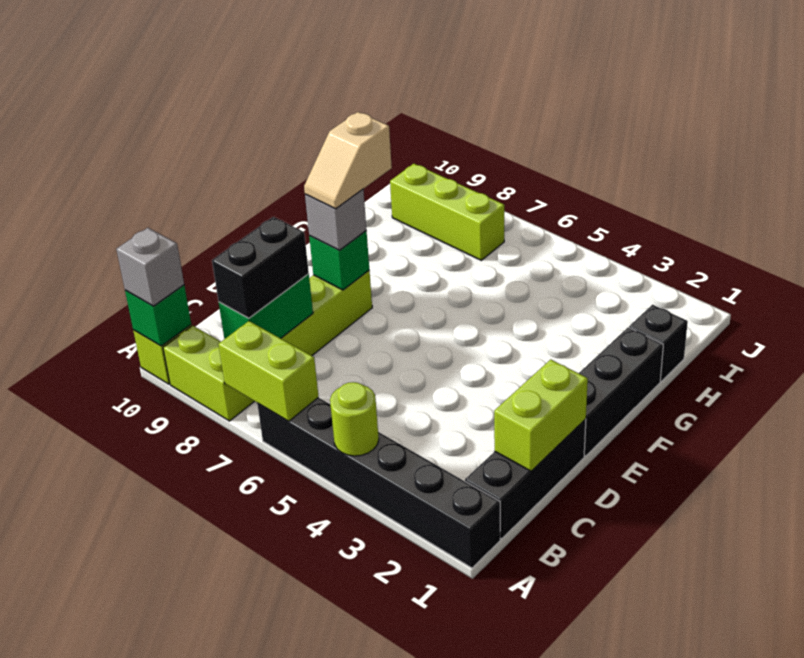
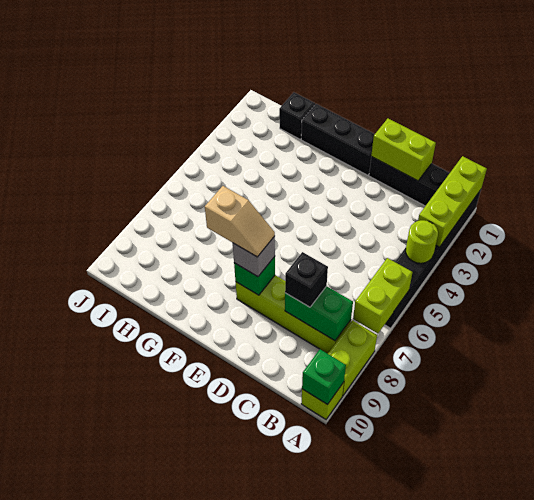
grey brick A10 level 3 -> none
black brick B8:C8 level 3 -> black brick C8 level 3
lime brick I7:I9 level 1 -> lime brick A1:A3 level 2

